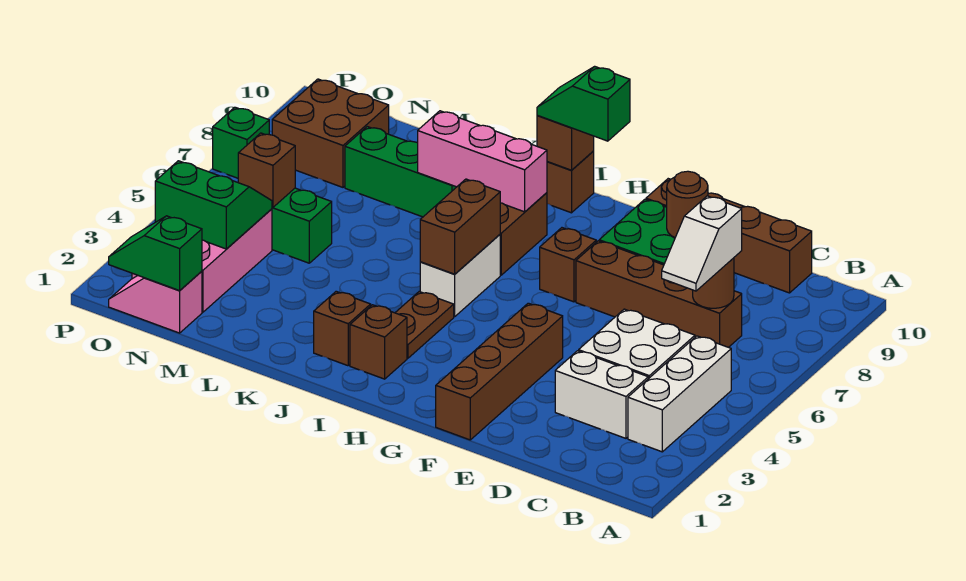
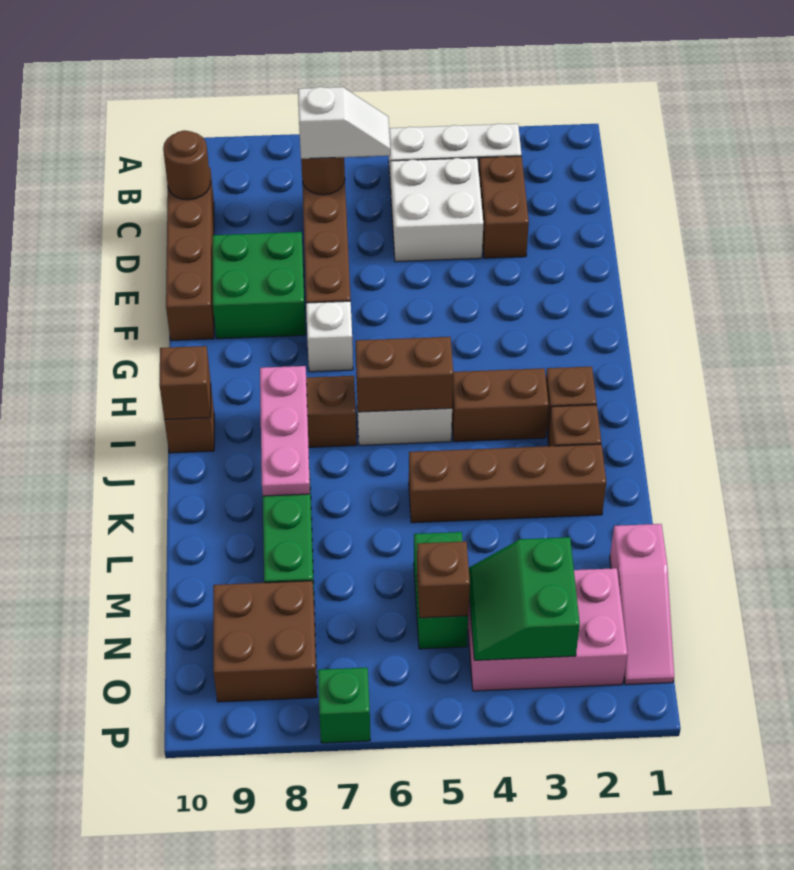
white brick C3:D3 level 1 -> brown brick C3:D3 level 1
brown round brick E9 level 2 -> brown round brick C10 level 2
brown brick F1:F4 level 1 -> brown brick K2:K5 level 1
brown brick G7 level 1 -> white brick G7 level 1
green slope H10:I10 level 3 top H -> none
brown plate I3:I4 level 1 -> brown brick I3:I4 level 1
pink brick I8:K8 level 2 -> pink plate I8:K8 level 2
pink slope N1:O1 level 1 top N -> pink slope M1:O1 level 1 top M
green slope N1:O1 level 2 top N -> none

